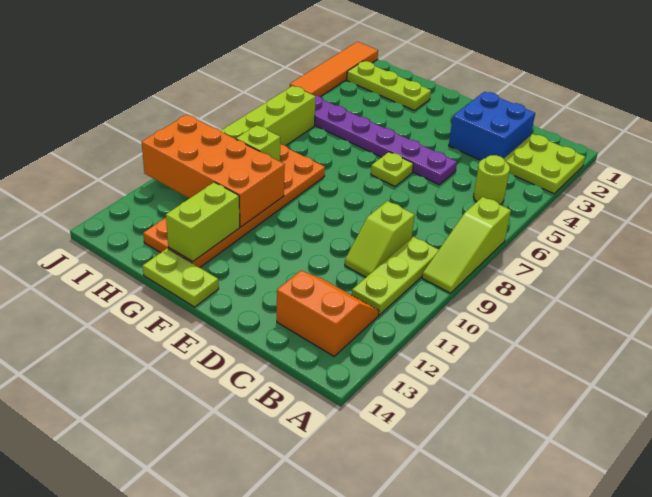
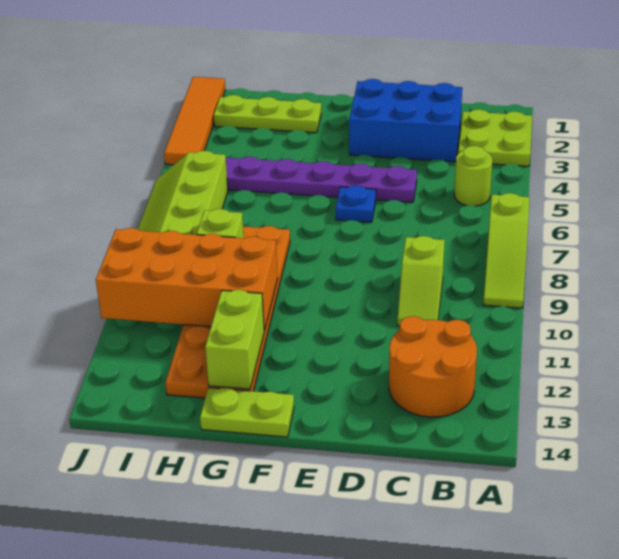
lime plate B9:B11 level 1 -> none
orange slope B12:C13 level 1 top 13 -> orange round brick B12:C13 level 1
blue brick C2:D3 level 1 -> blue brick C2:E3 level 1
lime plate E6 level 1 -> blue plate E6 level 1

